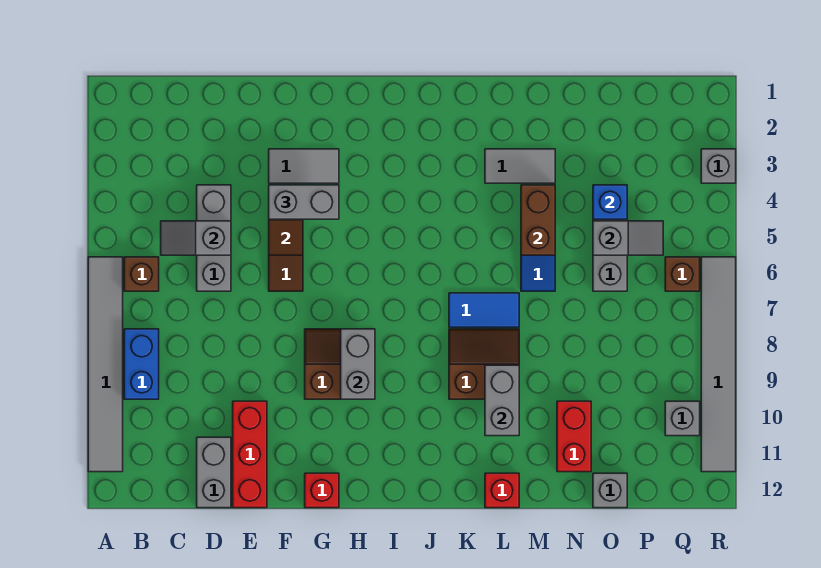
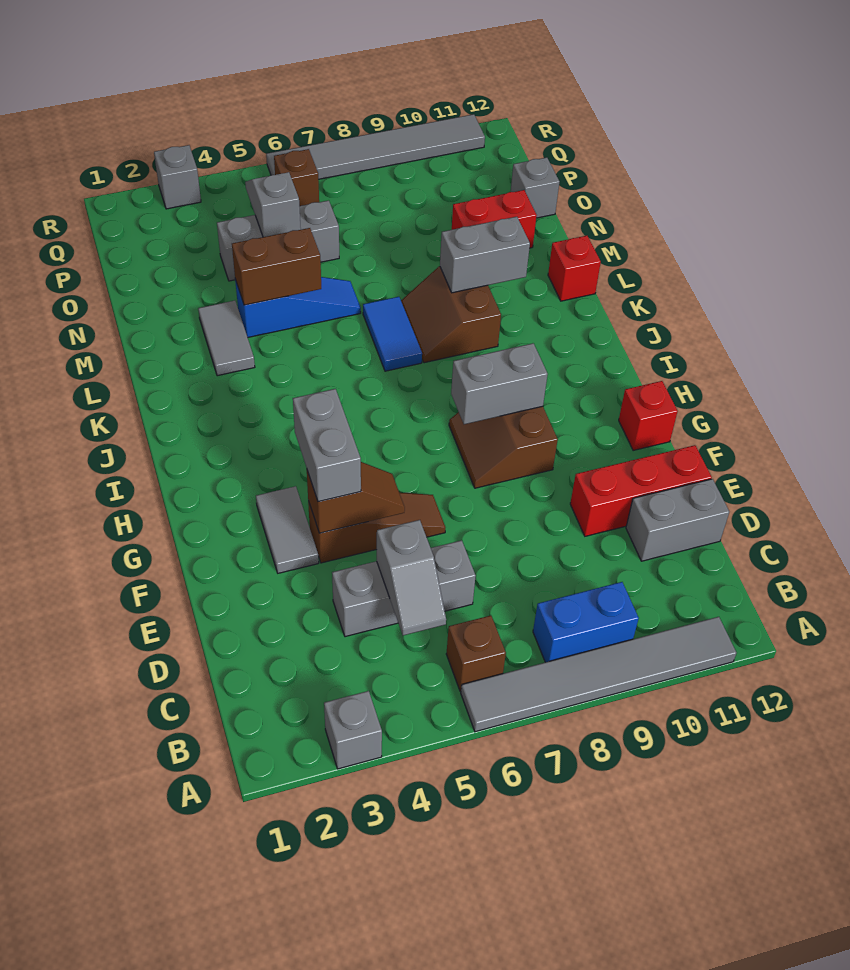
blue brick O4 level 2 -> none
grey brick Q10 level 1 -> grey brick A3 level 1

